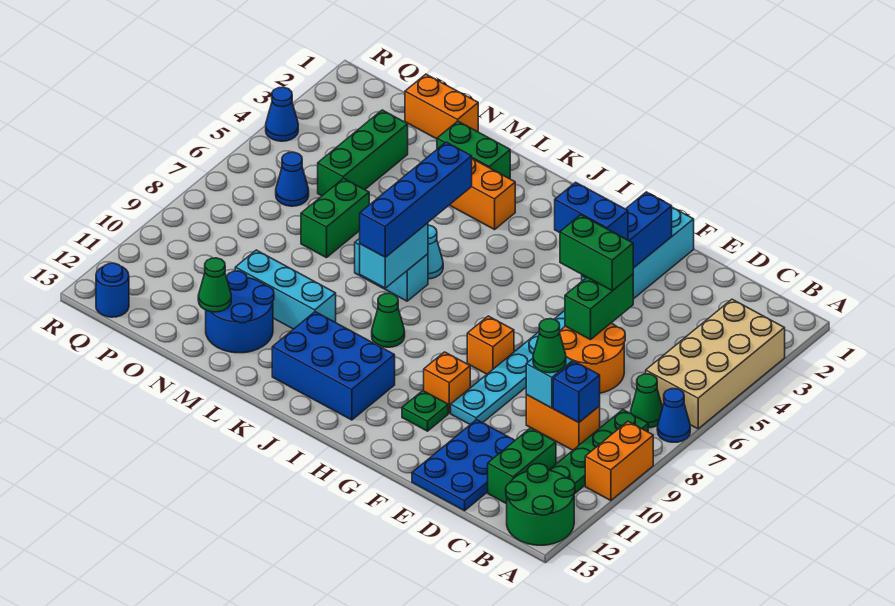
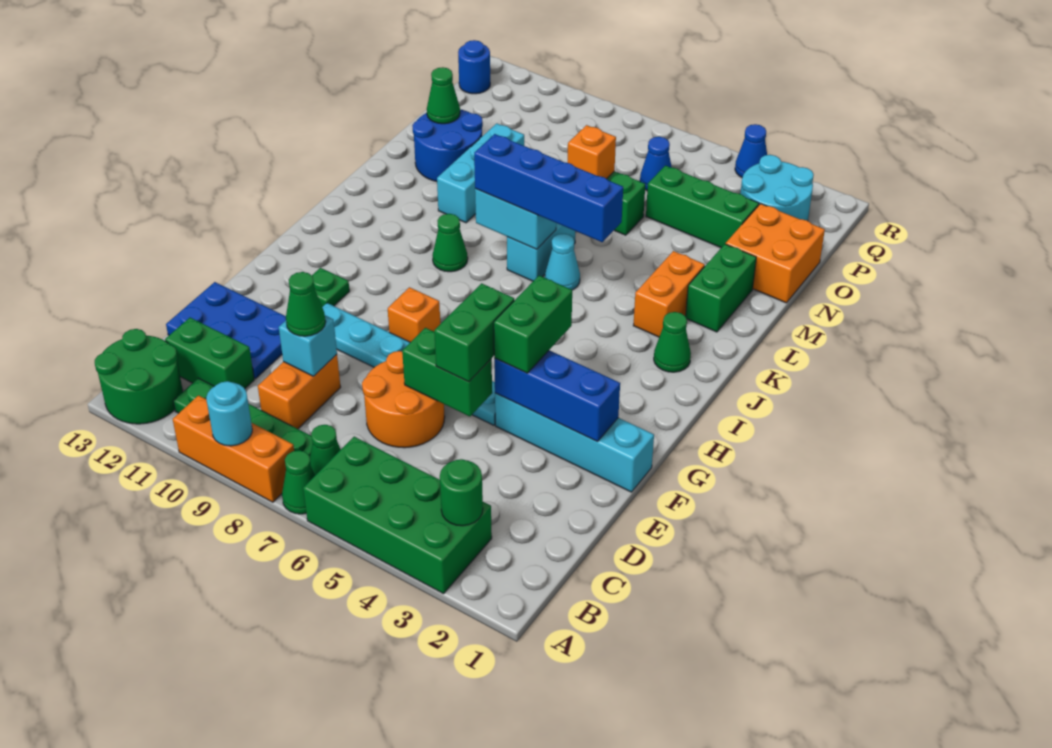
tan brick A3:B6 level 1 -> green brick A3:B6 level 1
blue cone A7 level 1 -> green cone A7 level 1
orange brick A9:A10 level 1 -> orange brick A8:A10 level 1
none -> cyan round brick A9 level 2
none -> green round brick B3 level 2
blue brick C9 level 2 -> none
blue brick F4:G4 level 3 -> green brick F4:G4 level 3
orange brick G10 level 1 -> orange brick N7 level 2
blue brick I11:K12 level 1 -> none
none -> green cone J2 level 1
orange brick N1:O1 level 1 -> orange brick N1:O2 level 1
none -> cyan round brick P2:Q3 level 1

